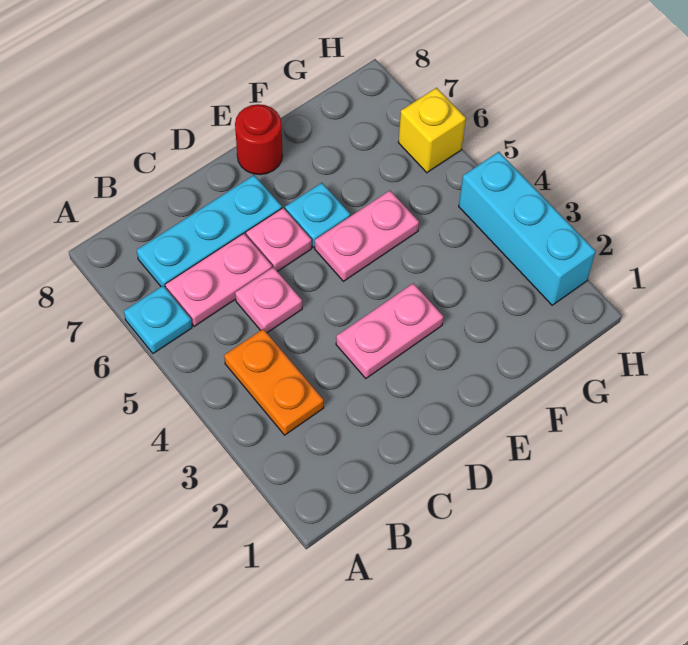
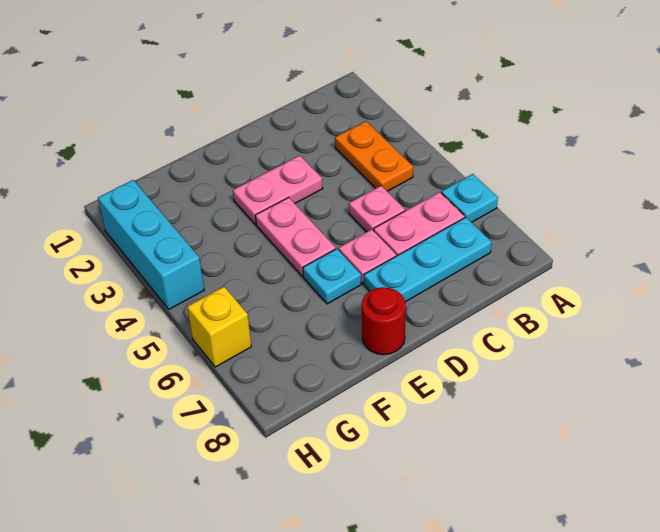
pink plate E5:F5 level 1 -> pink plate E4:E5 level 1

